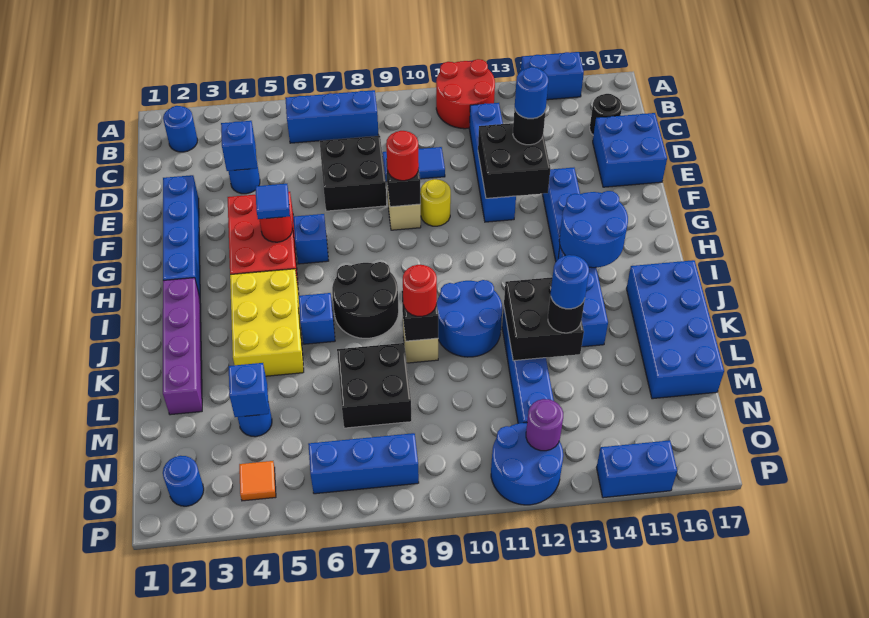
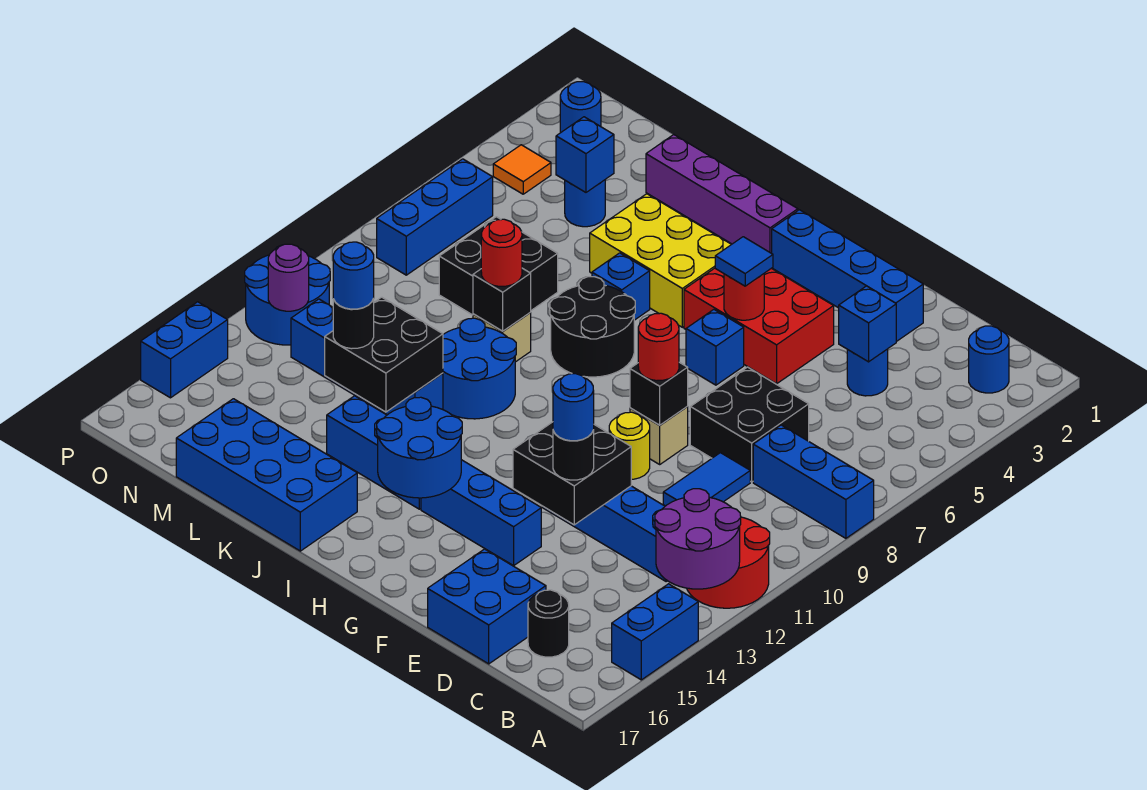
none -> purple round brick A12:B13 level 2
blue brick B6:B8 level 1 -> blue brick A8:C8 level 1

